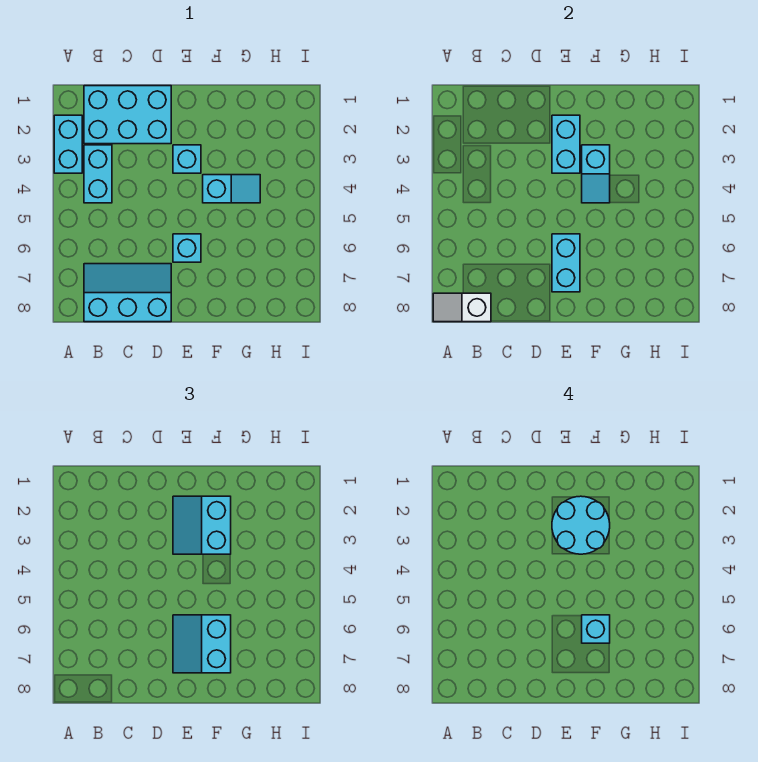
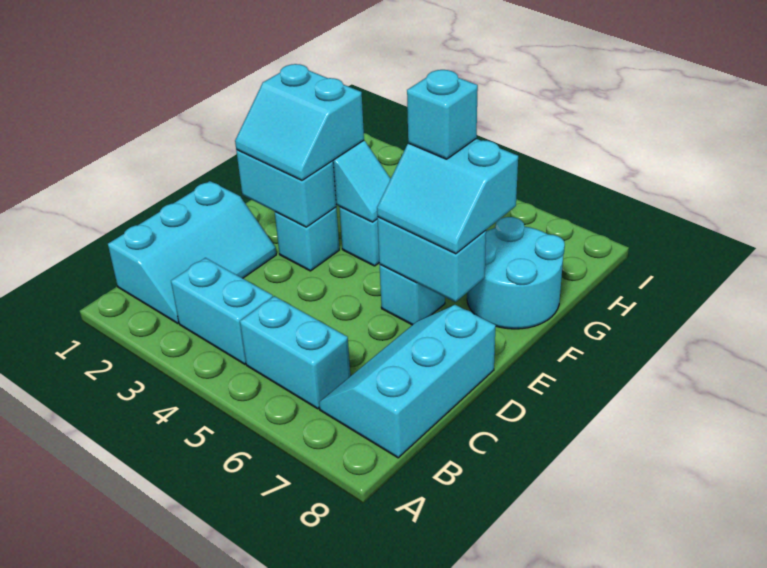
cyan brick A2:A3 level 1 -> cyan brick B5:B6 level 1
white slope A8:B8 level 2 top B -> none
cyan brick B1:D2 level 1 -> cyan slope B1:D2 level 1 top 1
cyan round brick E2:F3 level 4 -> cyan round brick F7:G8 level 1

